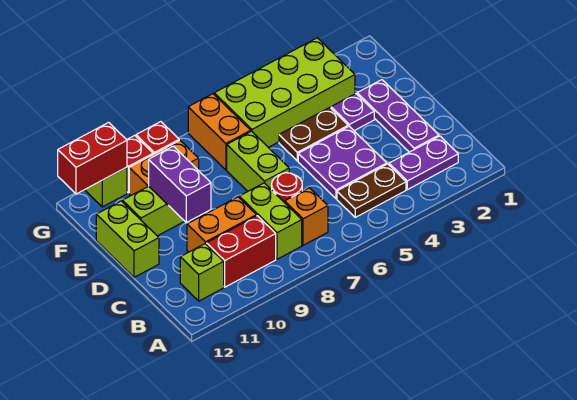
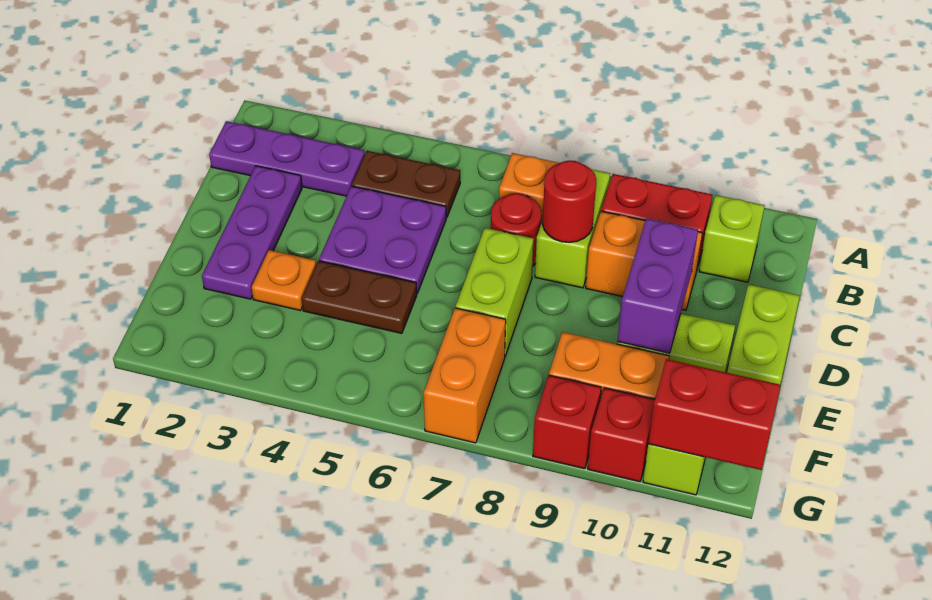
purple plate B2:B3 level 1 -> purple plate B1:B3 level 1
none -> red round brick C8 level 2
purple plate E3 level 1 -> orange plate E3 level 1
lime brick F3:G6 level 1 -> none

